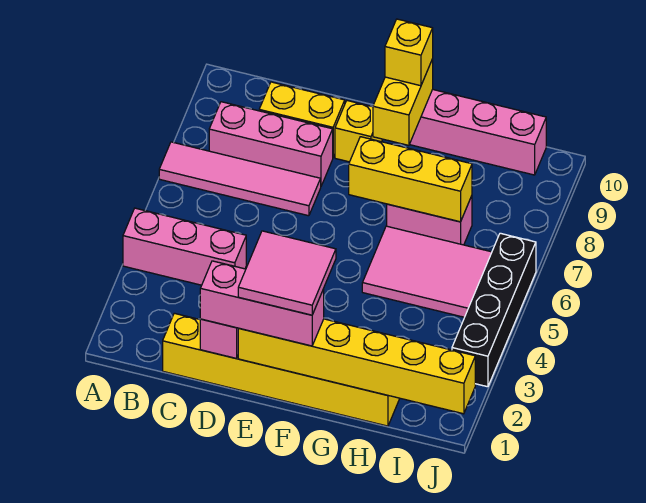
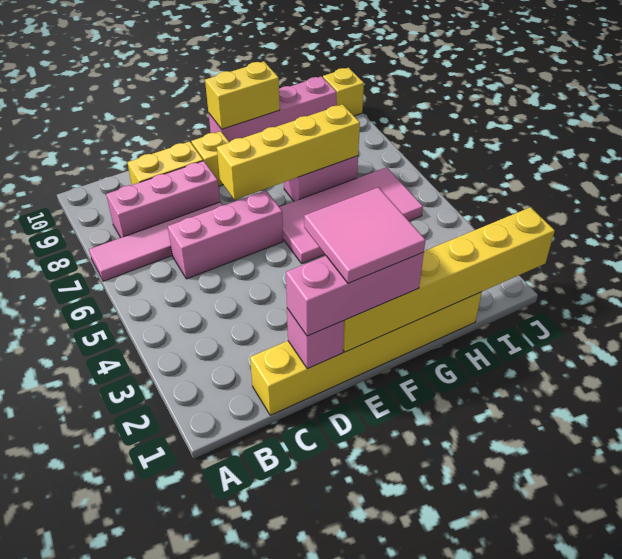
pink brick A4:C4 level 1 -> pink brick C6:E6 level 1
yellow brick F7:H7 level 2 -> yellow brick E7:H7 level 2
yellow brick F9:F10 level 2 -> yellow brick F10:G10 level 2
yellow brick F10 level 3 -> yellow brick J10 level 1
pink tile G5:I6 level 1 -> pink tile F5:I6 level 1
black brick J3:J6 level 1 -> none

